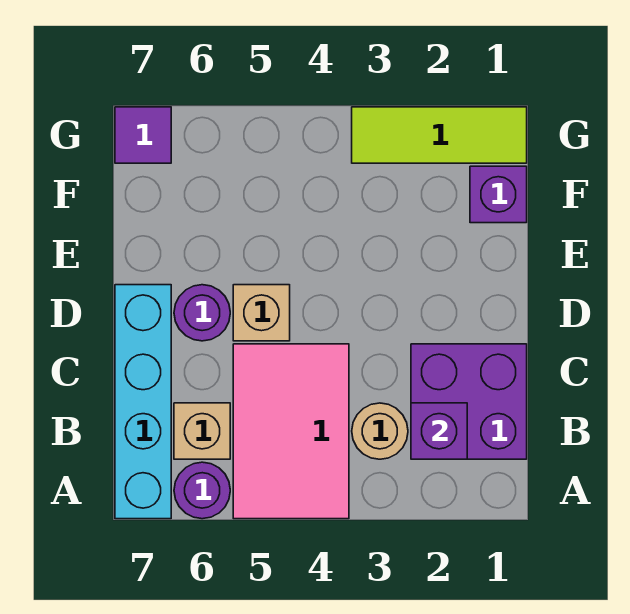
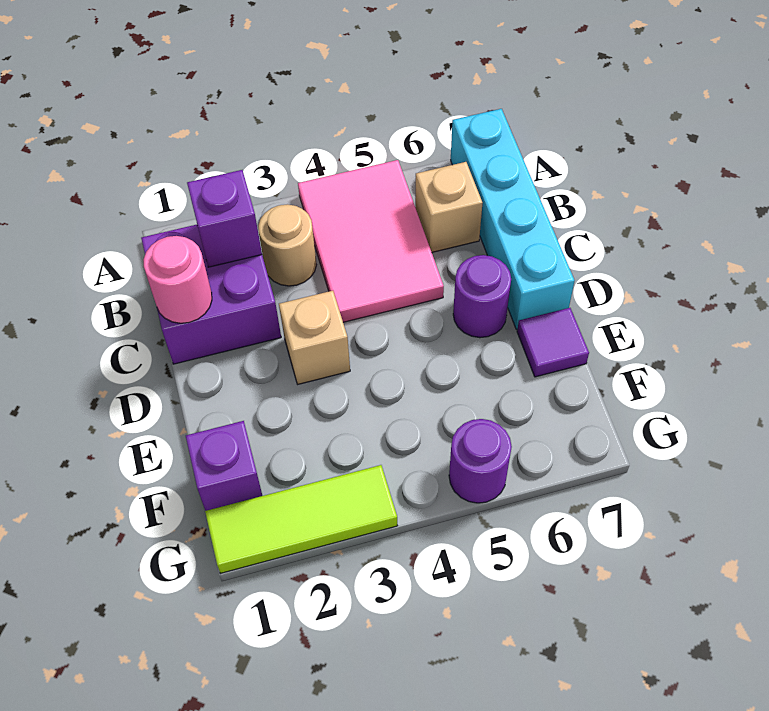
purple round brick A6 level 1 -> purple round brick G5 level 1
none -> pink round brick C1 level 2
tan brick D5 level 1 -> tan brick D3 level 1
purple tile G7 level 1 -> purple tile E7 level 1

